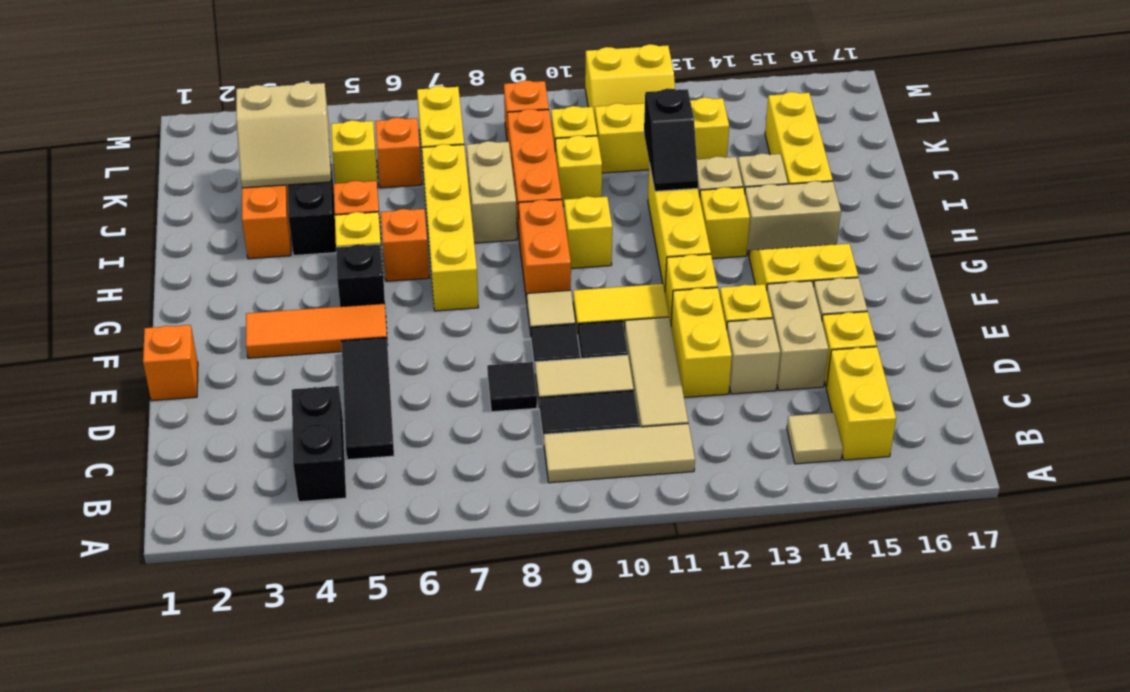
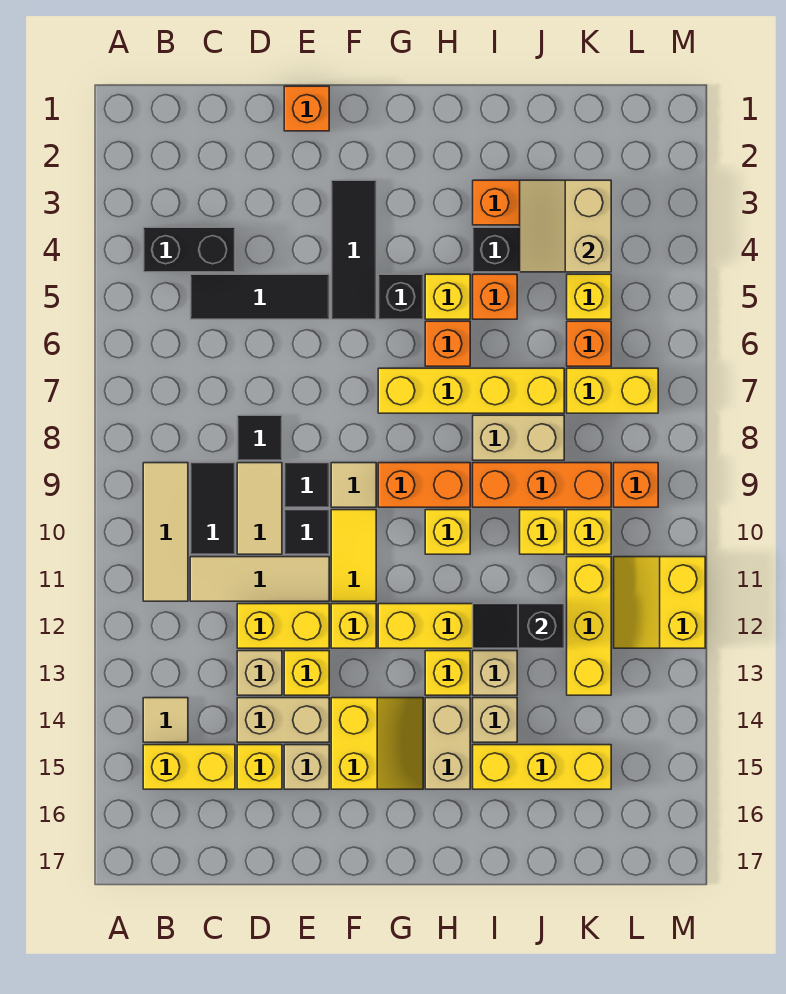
orange tile F3:F5 level 1 -> black tile F3:F5 level 1

